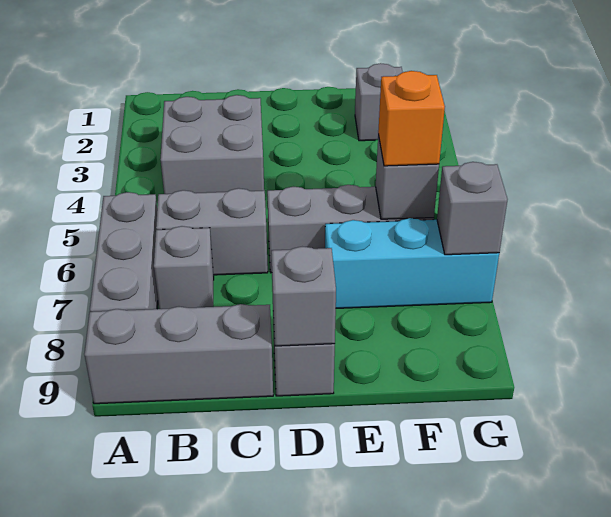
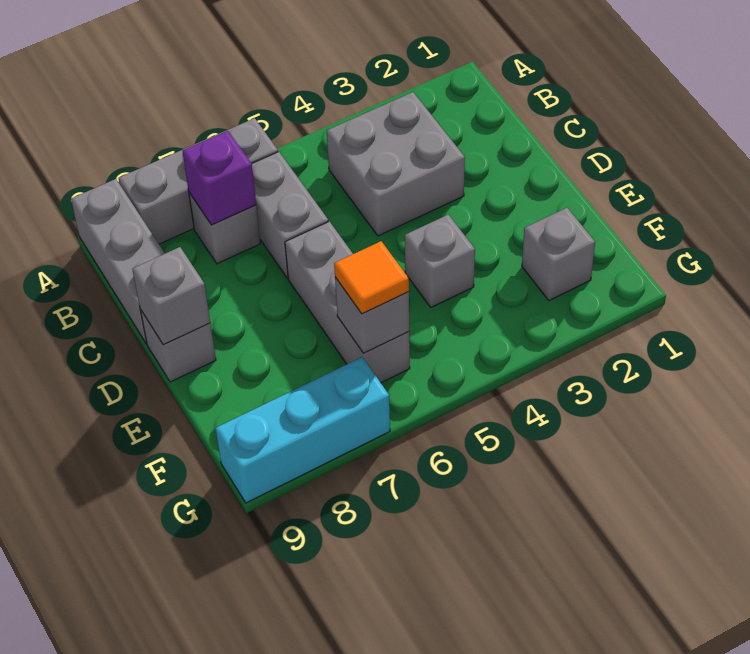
none -> purple brick B7 level 2
cyan brick E7:G7 level 1 -> cyan brick G7:G9 level 1
orange brick F6 level 3 -> orange tile F6 level 3
grey brick G7 level 2 -> grey brick E4 level 1

